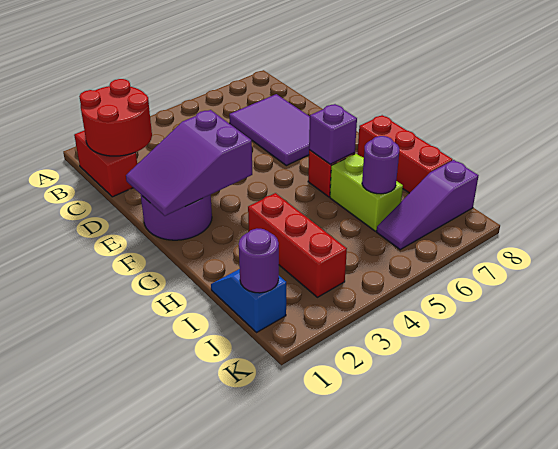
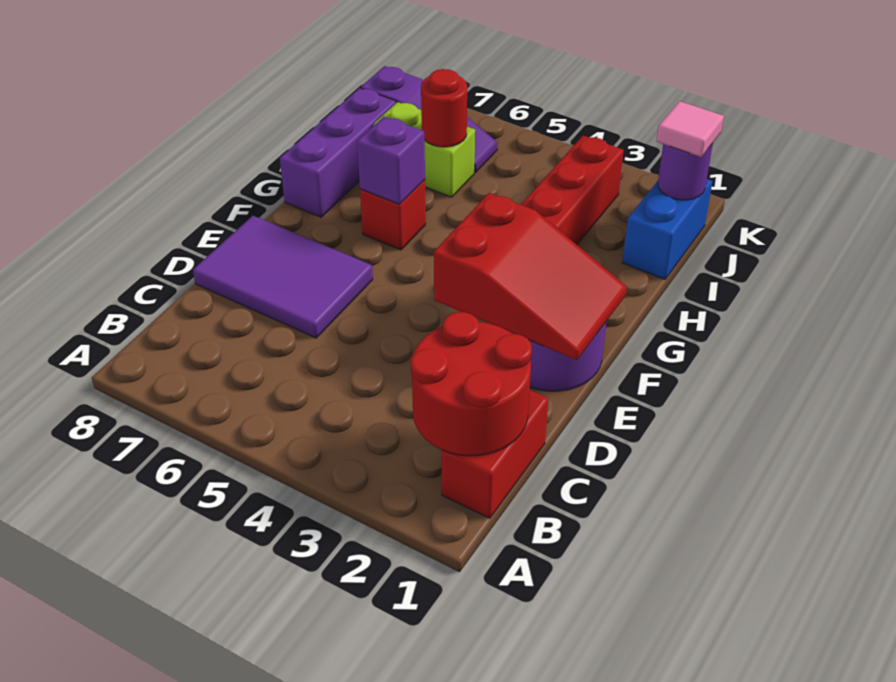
purple tile C6:E7 level 1 -> purple tile D6:E8 level 1
purple slope E1:F3 level 2 top 3 -> red slope E1:F3 level 2 top 3
red brick G8:I8 level 1 -> purple brick G8:I8 level 1
lime brick H6:I6 level 1 -> lime brick I6:I7 level 1
blue slope I1:J1 level 1 top J -> blue brick I1:J1 level 1
purple round brick I6 level 2 -> red round brick I6 level 2
none -> pink tile J1 level 3

